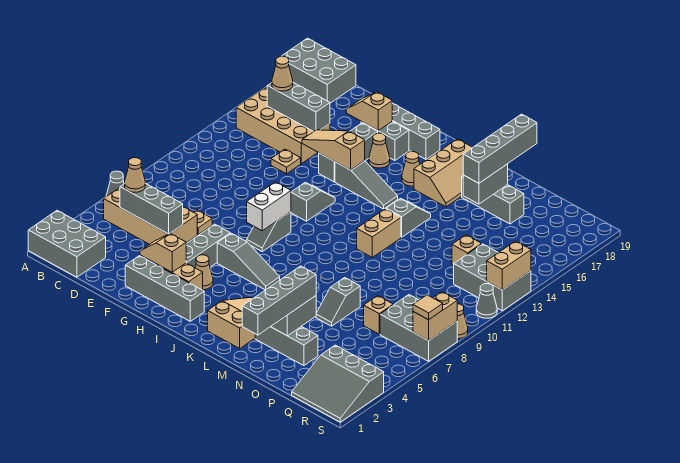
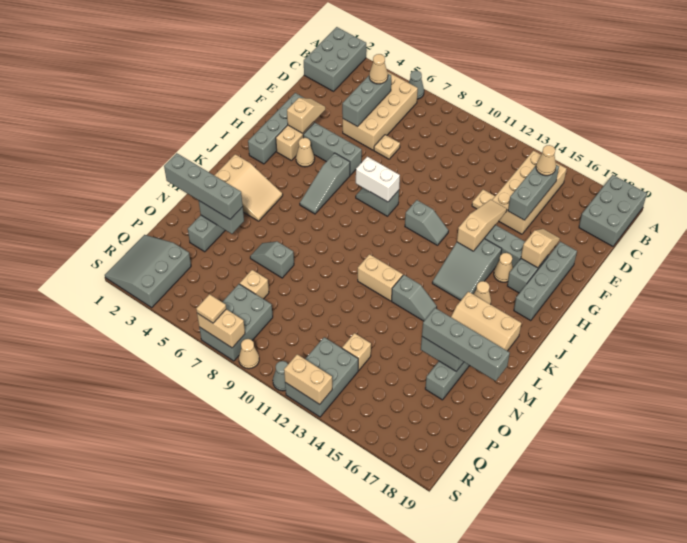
grey slope H14:J14 level 1 top H -> grey slope H14:J15 level 1 top H

